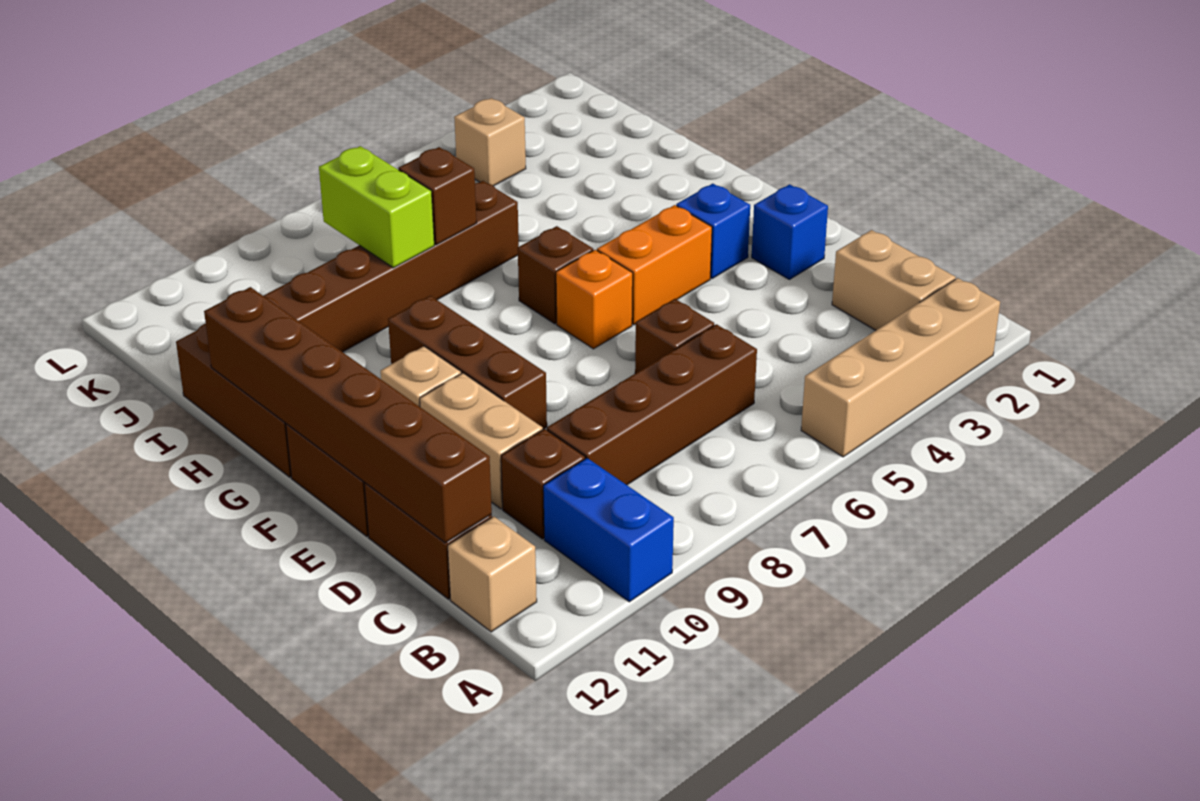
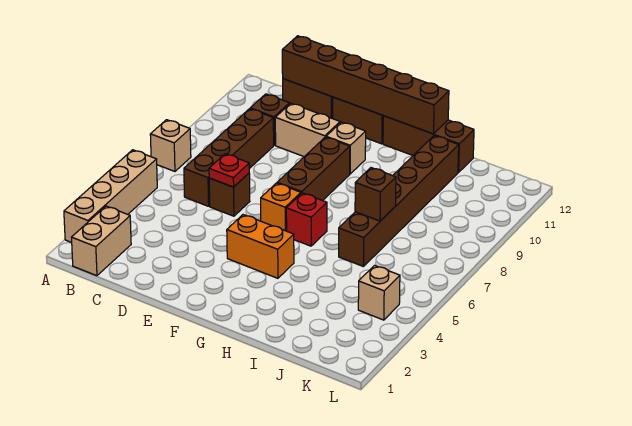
blue brick A10:B10 level 1 -> none
tan brick B2:C2 level 1 -> tan brick B1:B2 level 1
tan brick B12 level 1 -> tan brick A7 level 1
none -> red plate D6 level 2
blue brick E2 level 1 -> none
brown brick E9:G9 level 1 -> brown brick F7:F9 level 1
blue brick F3 level 1 -> none
orange brick F4:F5 level 1 -> orange brick F4:G4 level 1
brown brick G6 level 1 -> red brick G6 level 1
lime brick I8:J8 level 2 -> none

